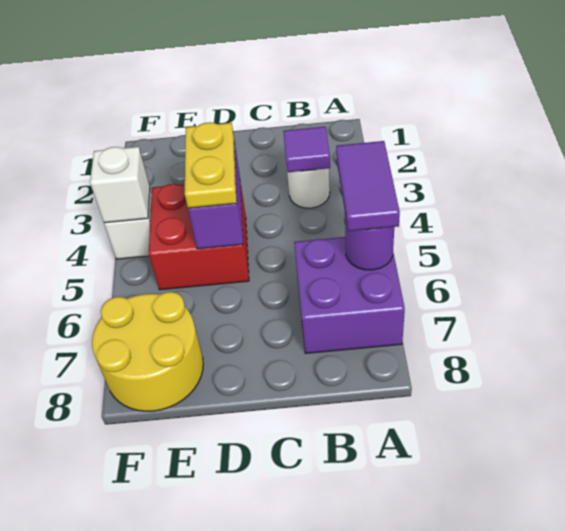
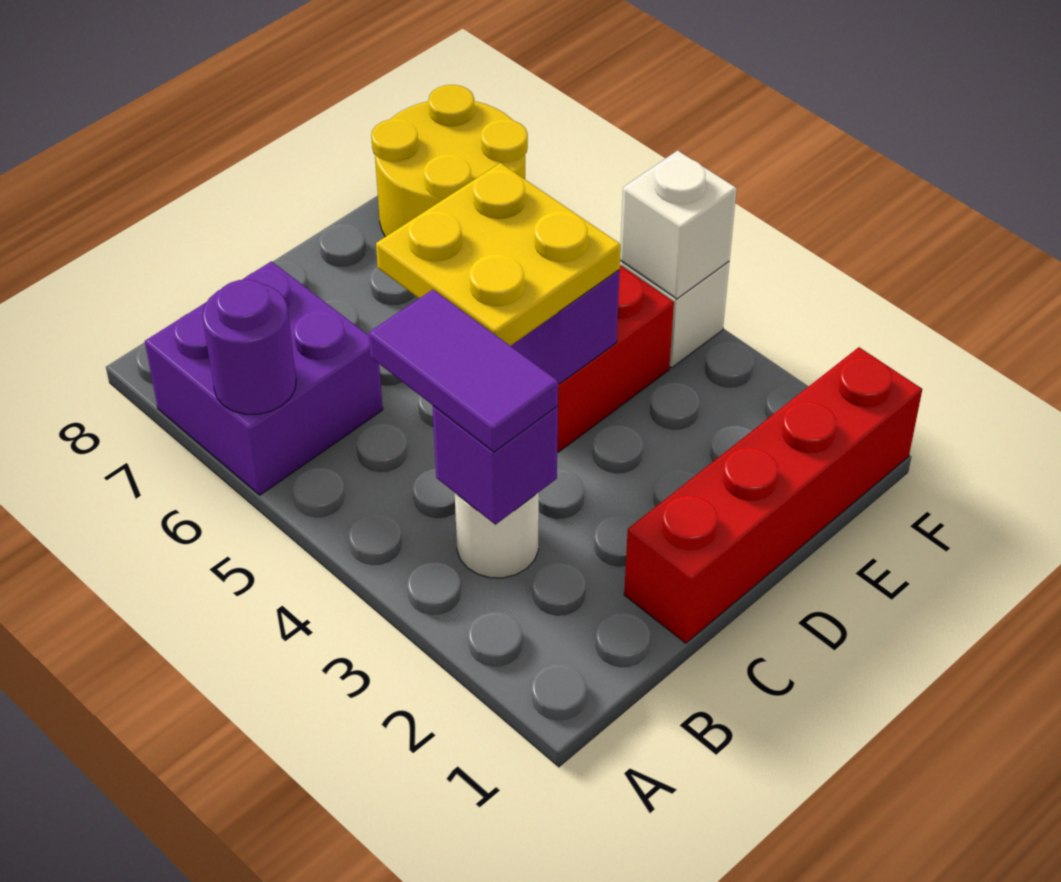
purple tile A5:A6 level 3 -> purple tile B3:B4 level 3
purple tile B3 level 2 -> purple brick B3 level 2
none -> red brick C1:F1 level 1
yellow plate D4:D5 level 3 -> yellow plate C4:D5 level 3

